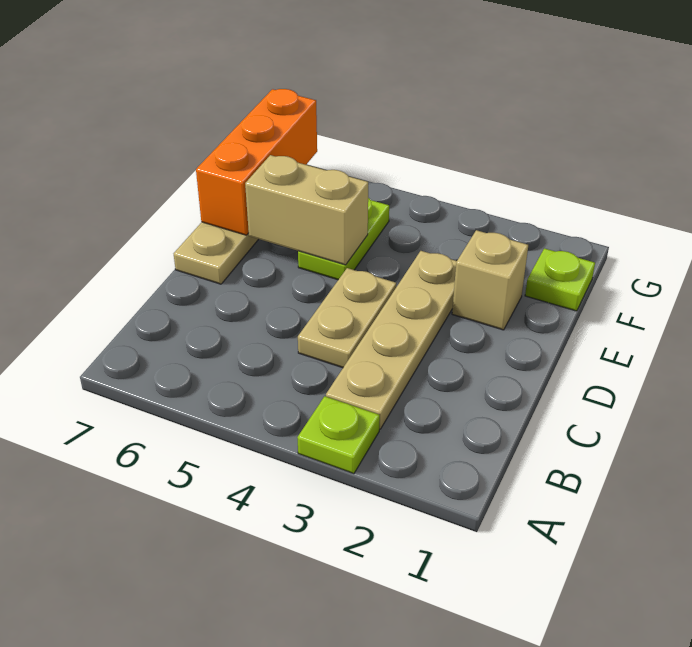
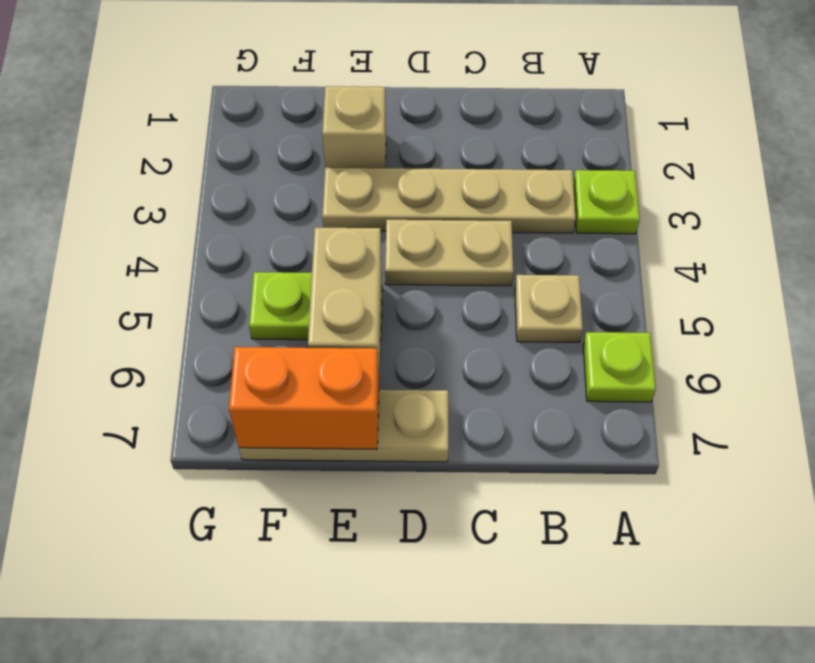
none -> tan plate B5 level 1
orange brick E7:G7 level 2 -> orange brick E7:F7 level 2
lime plate F1 level 1 -> lime plate A6 level 1

